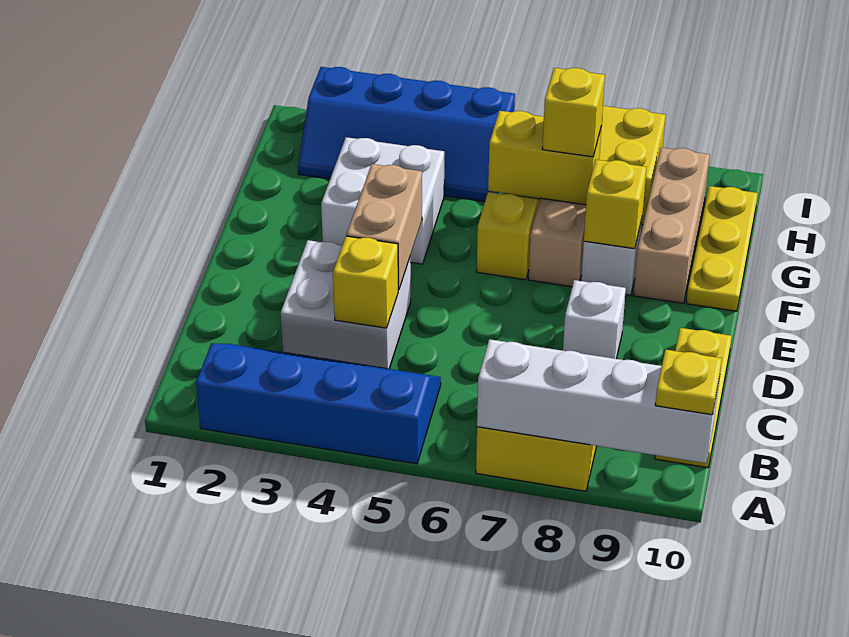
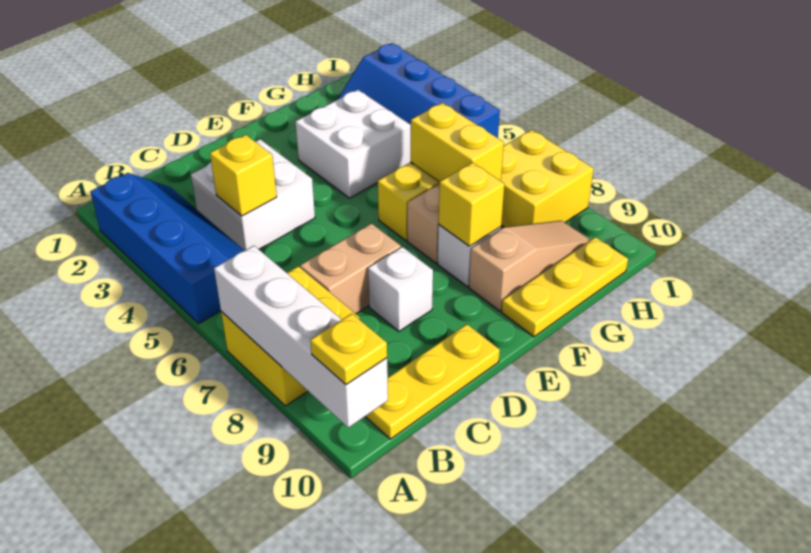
tan brick D4:E4 level 2 -> tan brick C7:D7 level 1
tan brick F9:H9 level 1 -> tan slope F9:H9 level 1 top F
yellow brick G7 level 3 -> none

